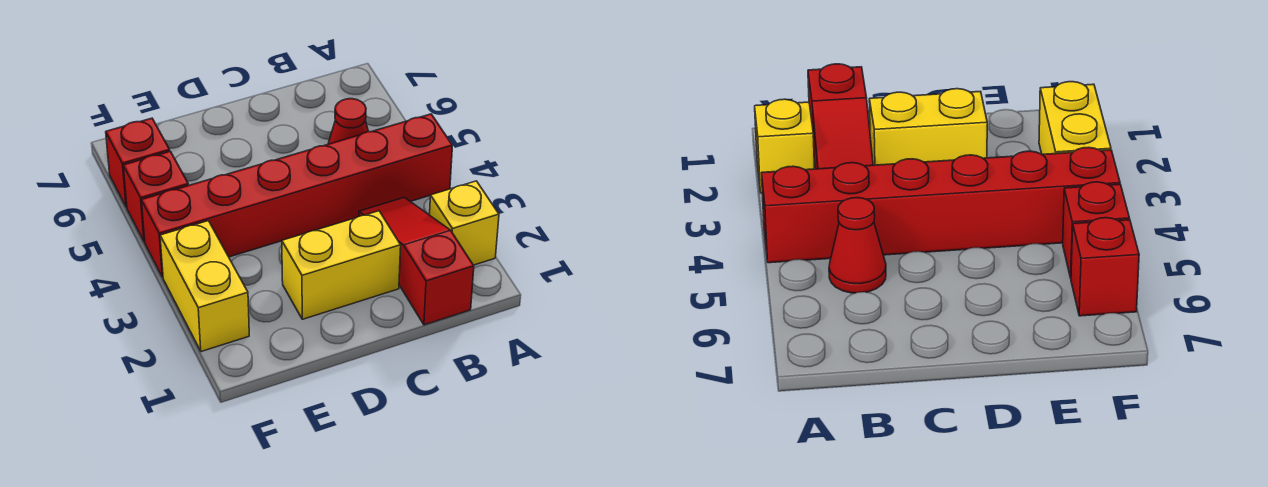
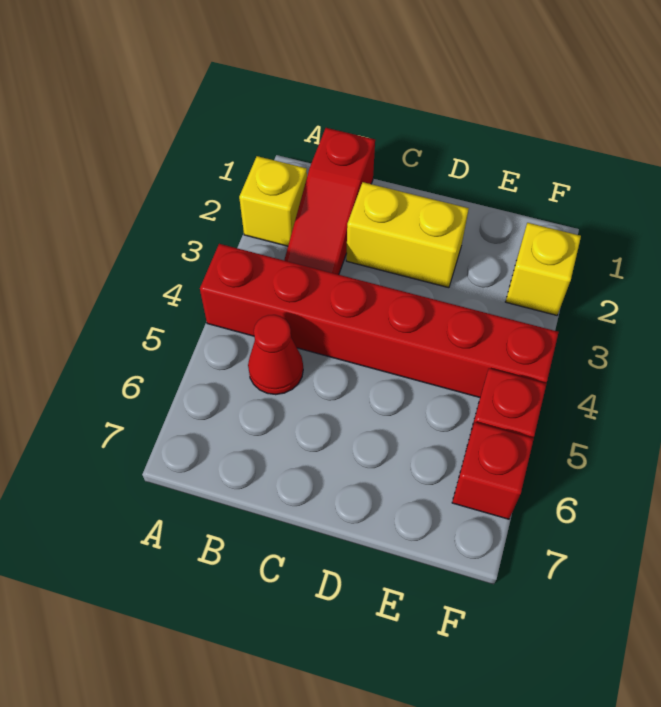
yellow brick F2:F3 level 1 -> yellow brick F2 level 1

